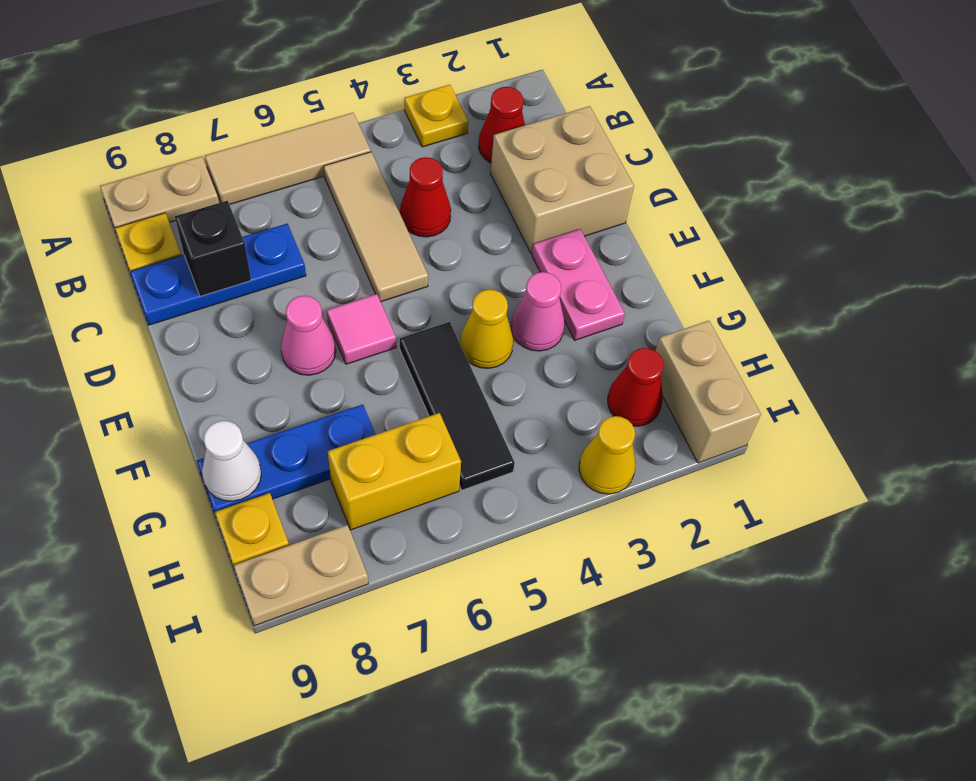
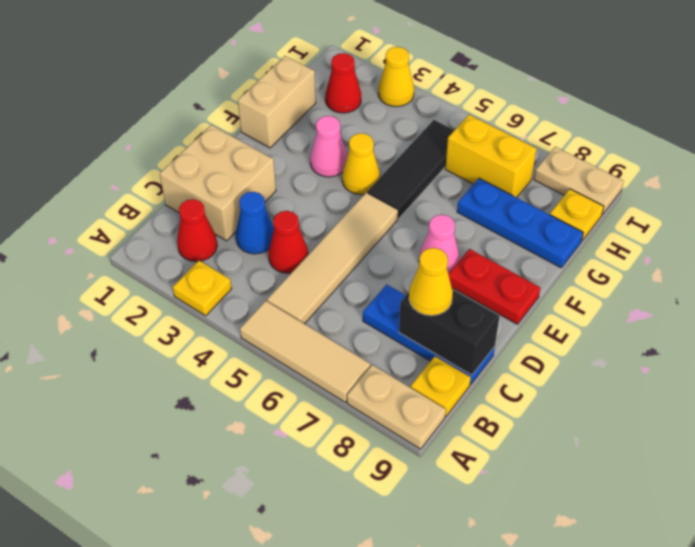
tan tile B5:D5 level 1 -> tan tile B5:E5 level 1
none -> blue cone C3 level 1
black brick C8 level 2 -> black brick C8:C9 level 2
none -> yellow cone C8 level 3
pink plate E2:F2 level 1 -> none
pink tile E6 level 1 -> none
none -> red plate E8:E9 level 1
white cone G9 level 2 -> none
tan brick H1:I1 level 1 -> tan brick F1:G1 level 1

